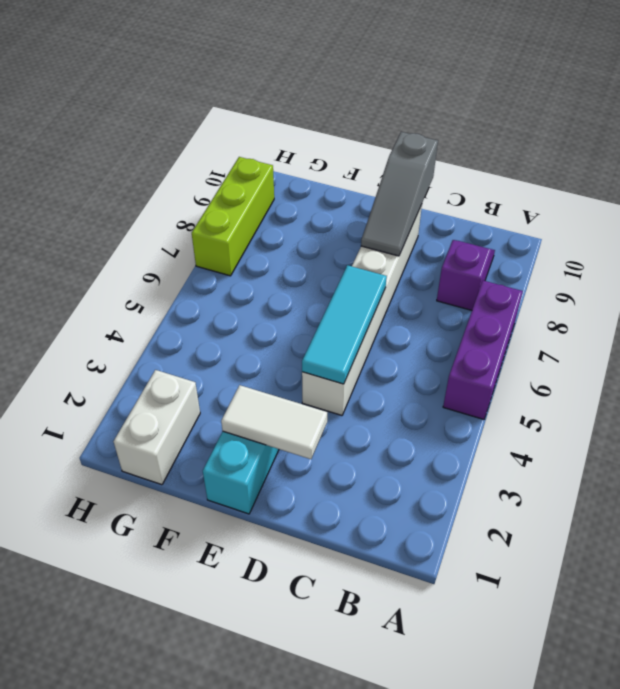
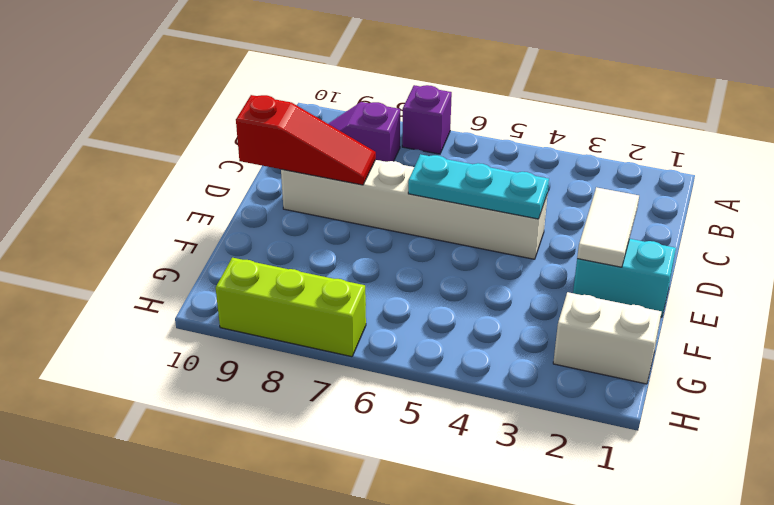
purple brick A5:A7 level 1 -> purple brick A7 level 1
cyan tile D4:D6 level 2 -> cyan plate D4:D6 level 2
grey slope D8:D10 level 2 top 10 -> red slope D8:D10 level 2 top 10

